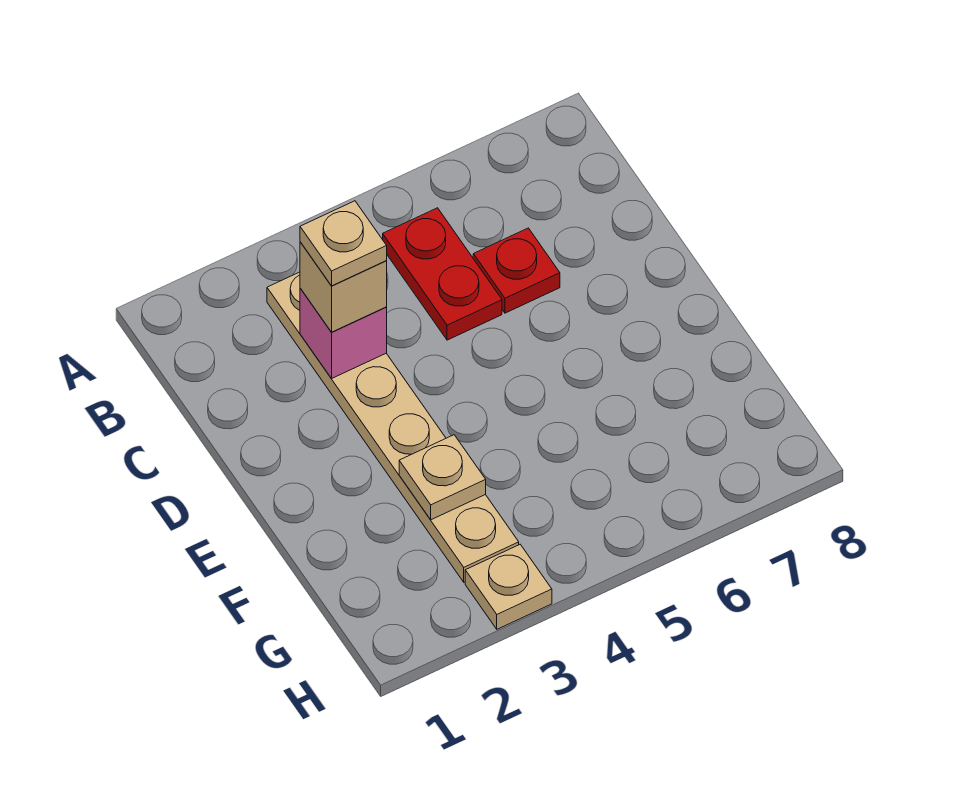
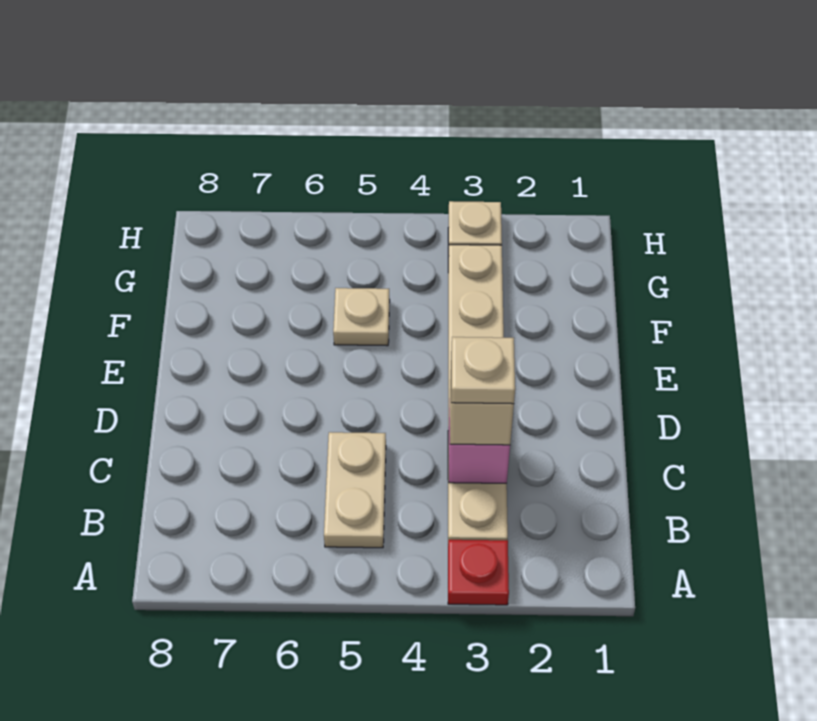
red plate B5:C5 level 1 -> tan plate B5:C5 level 1
red plate C6 level 1 -> red plate A3 level 1
tan plate F3 level 2 -> tan plate F5 level 1

